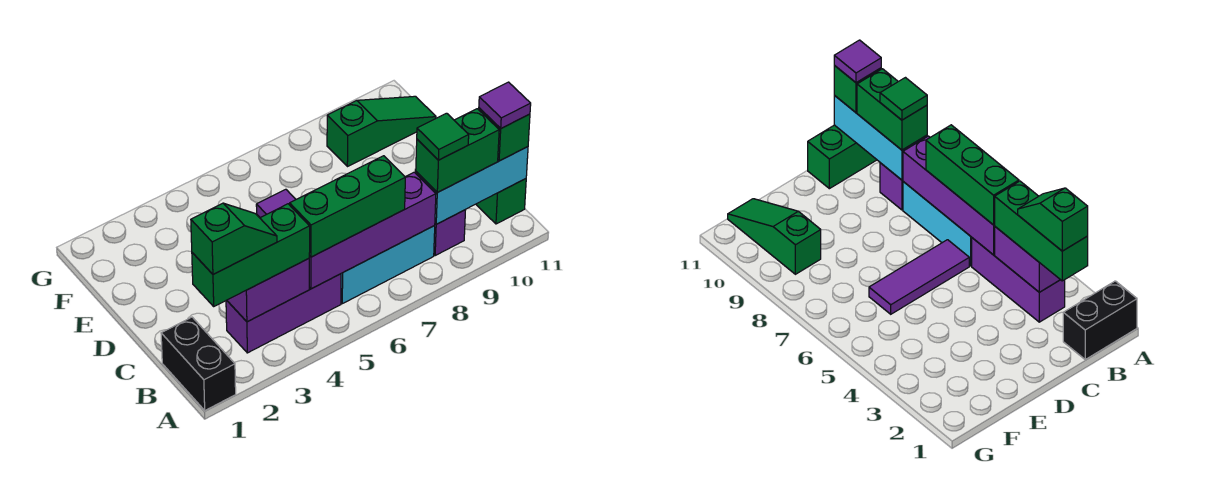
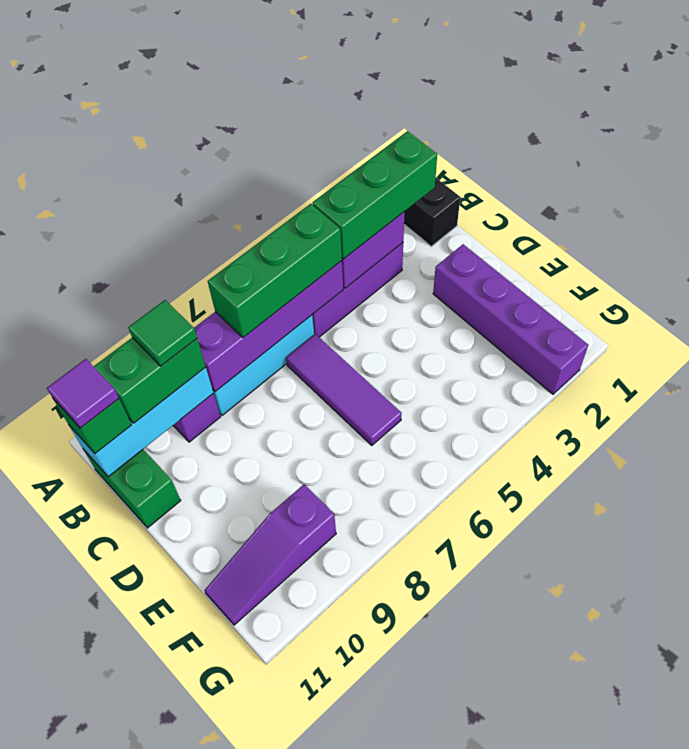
green slope B2:B3 level 4 top 2 -> none
none -> purple brick D2:G2 level 1
green slope F9:F11 level 1 top 9 -> purple slope F9:F11 level 1 top 9

